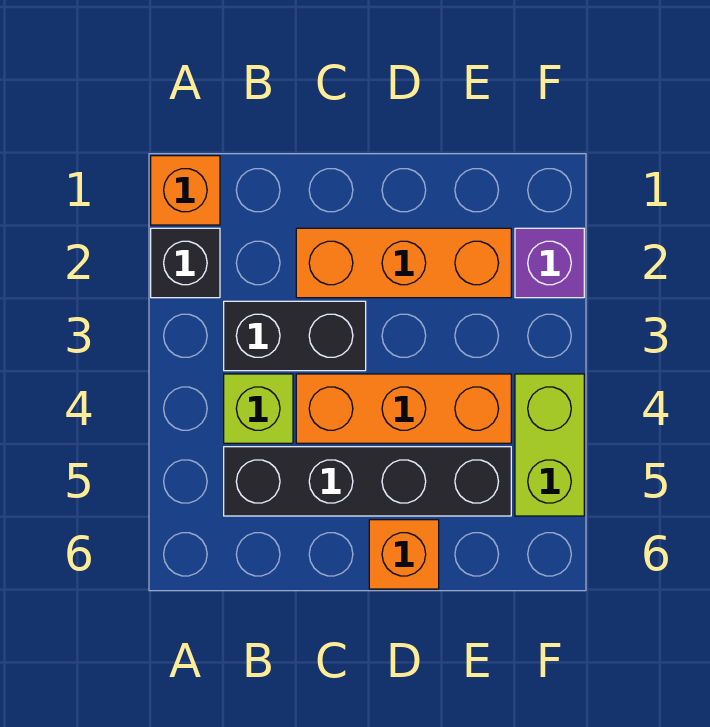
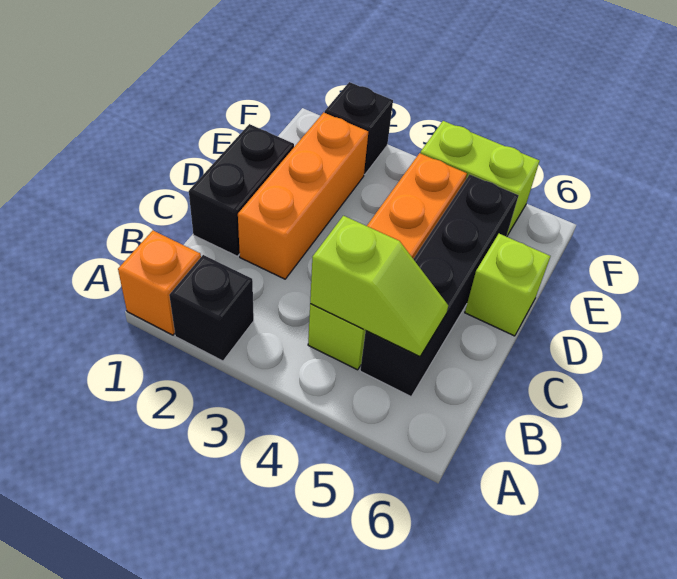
black brick B3:C3 level 1 -> black brick C1:D1 level 1
none -> lime slope B4:B5 level 2 top 4
orange brick D6 level 1 -> lime brick D6 level 1
purple brick F2 level 1 -> black brick F2 level 1

